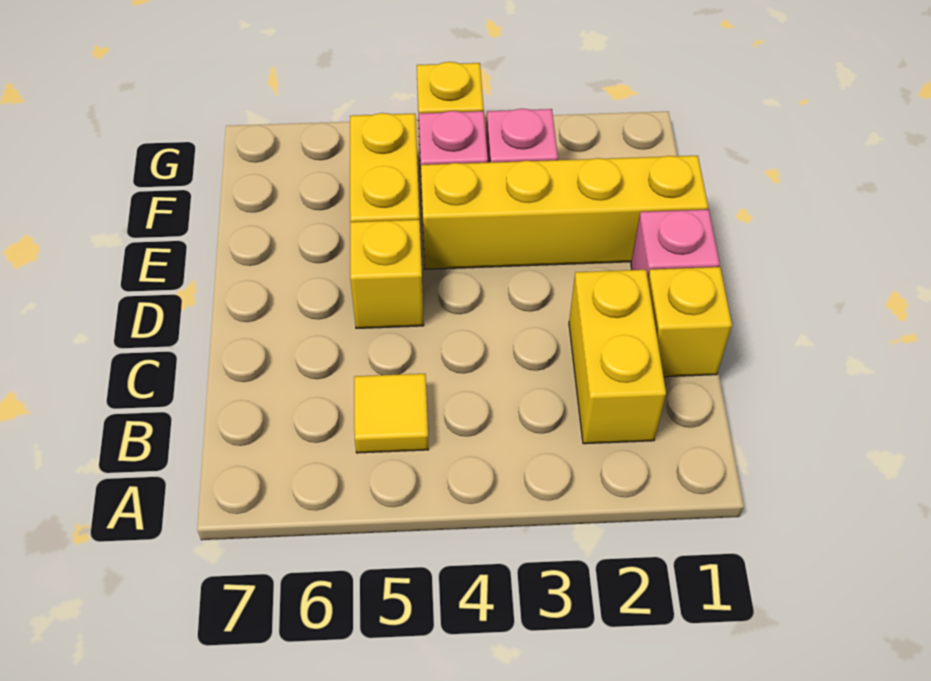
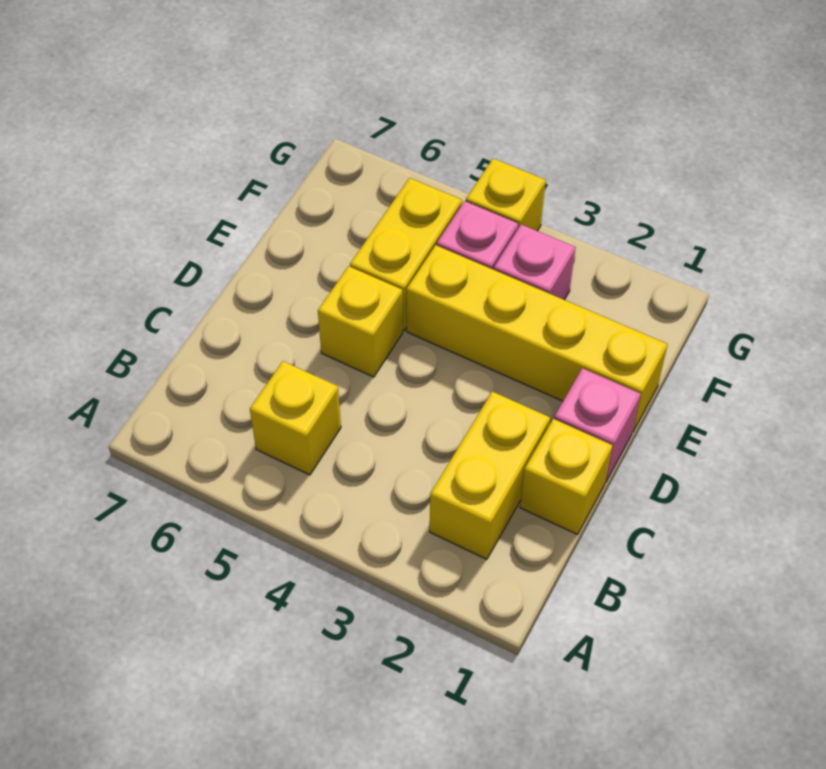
yellow tile B5 level 1 -> yellow brick B5 level 1

